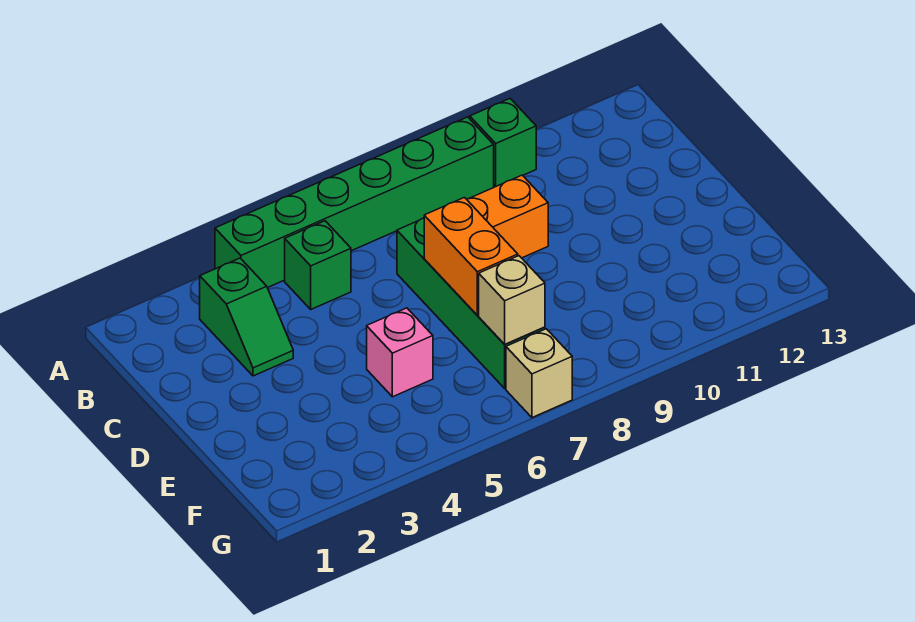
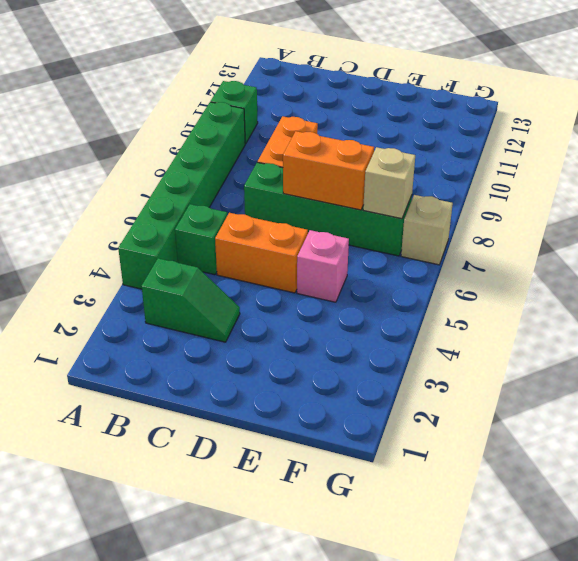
none -> orange brick C5:D5 level 1

